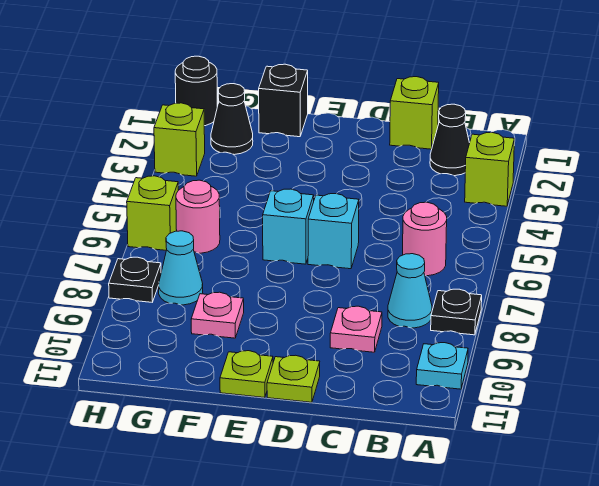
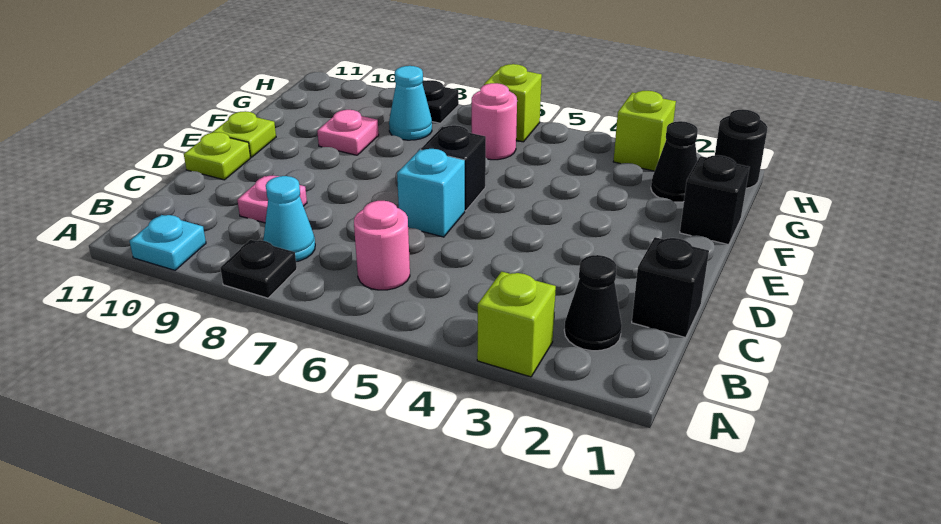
lime brick C1 level 1 -> black brick C1 level 1
cyan brick E6 level 1 -> black brick E6 level 1

